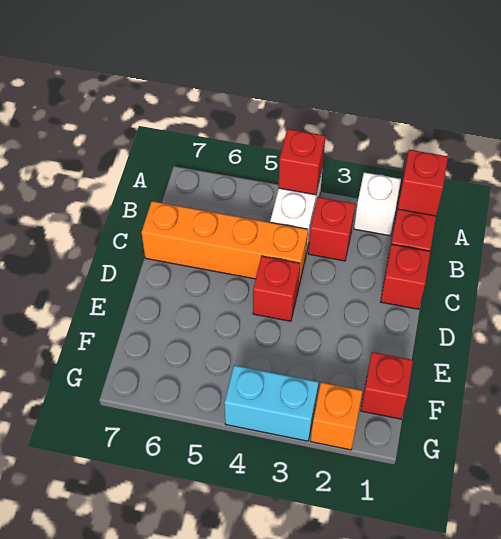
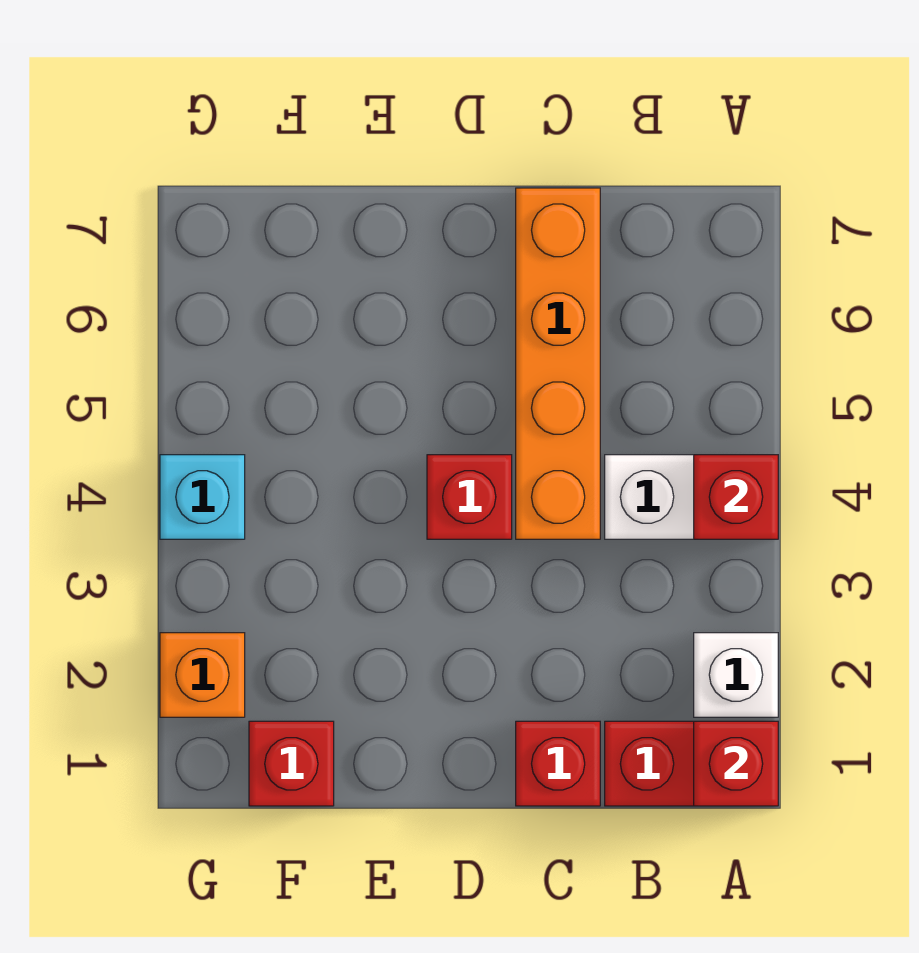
red brick B3 level 1 -> none
cyan brick G3:G4 level 1 -> cyan brick G4 level 1

